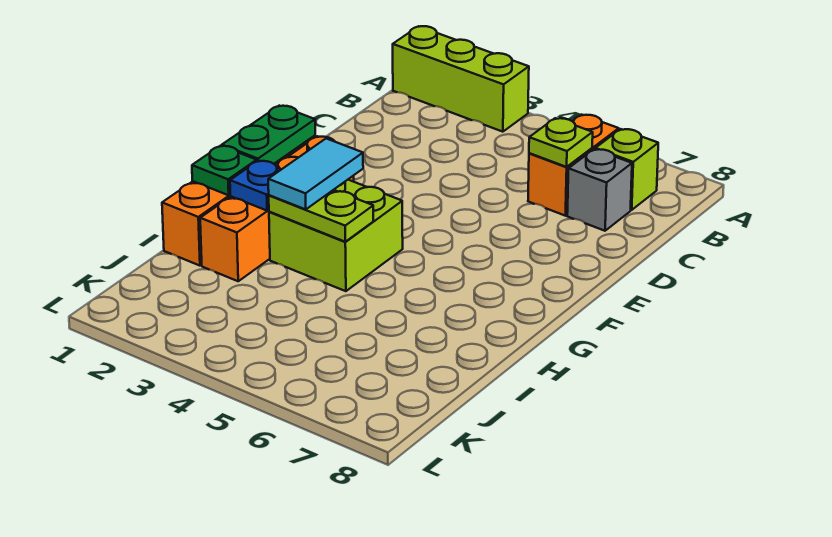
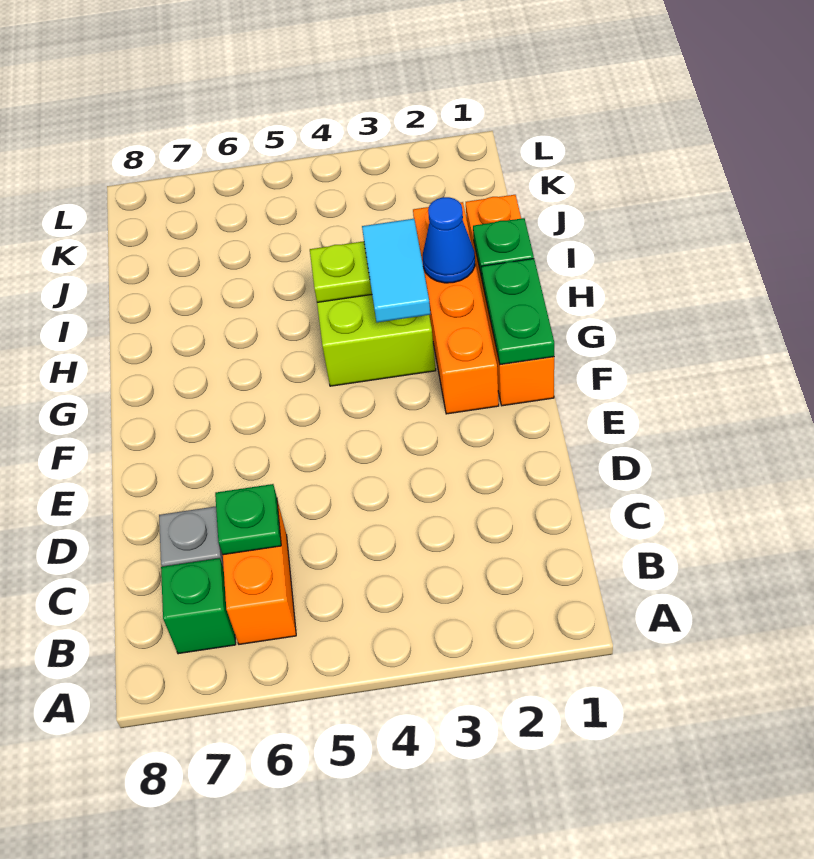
lime brick A1:A3 level 1 -> none
lime brick B7 level 1 -> green brick B7 level 1
lime plate C6 level 2 -> green plate C6 level 2
blue plate H2 level 2 -> blue cone H2 level 2

